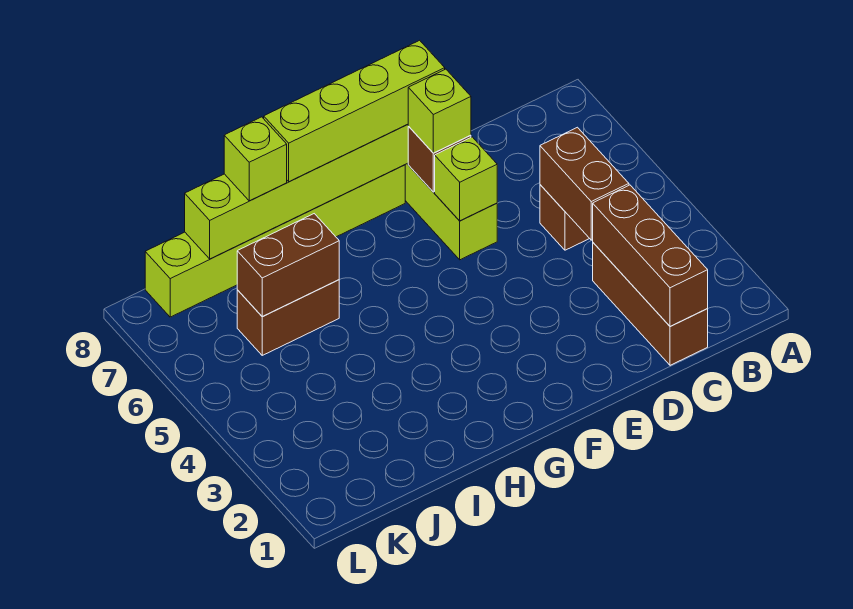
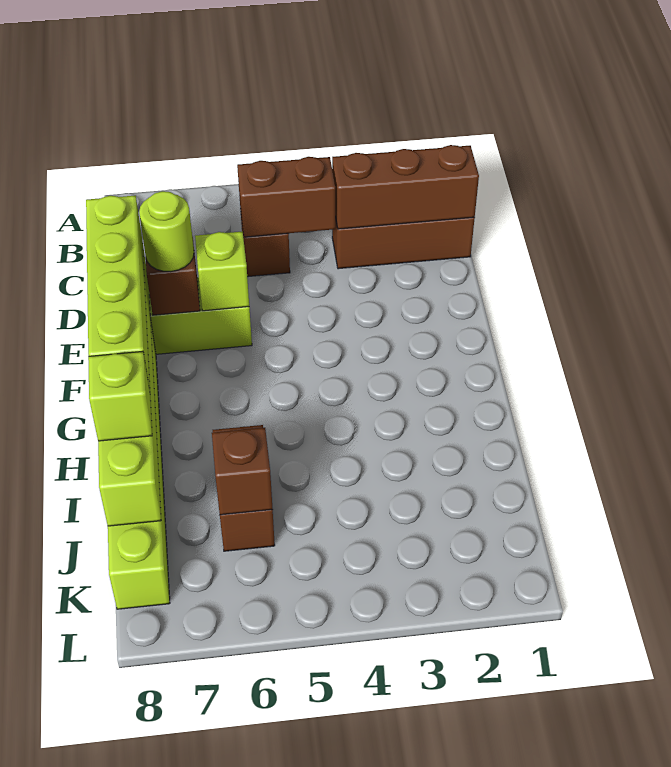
lime brick E7 level 3 -> lime round brick E7 level 3
brown brick I6:J6 level 2 -> brown brick J6 level 2

